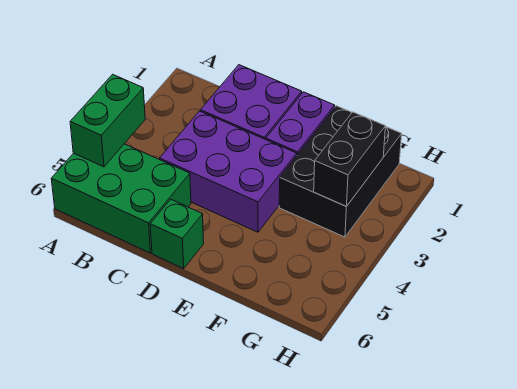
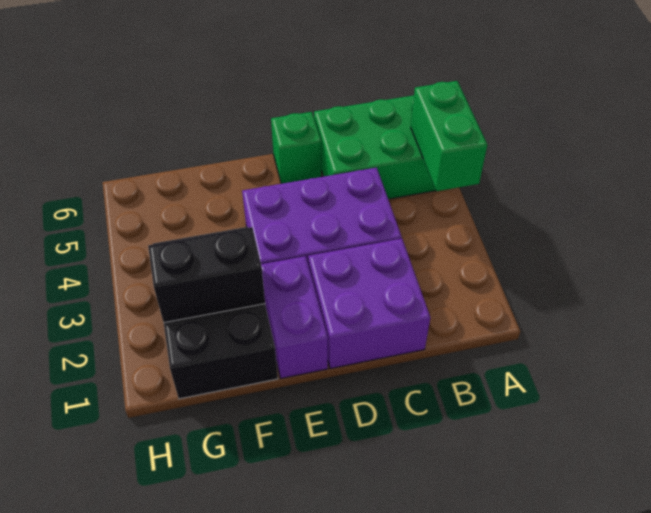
black brick G2:G3 level 2 -> black brick F2:G2 level 2

